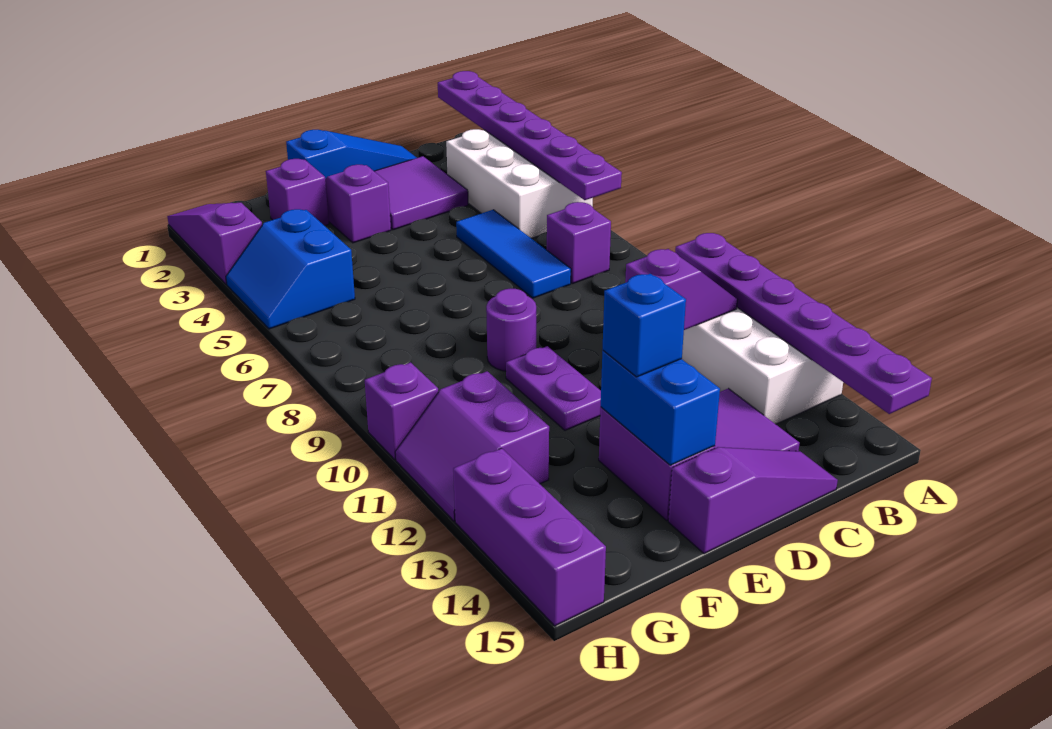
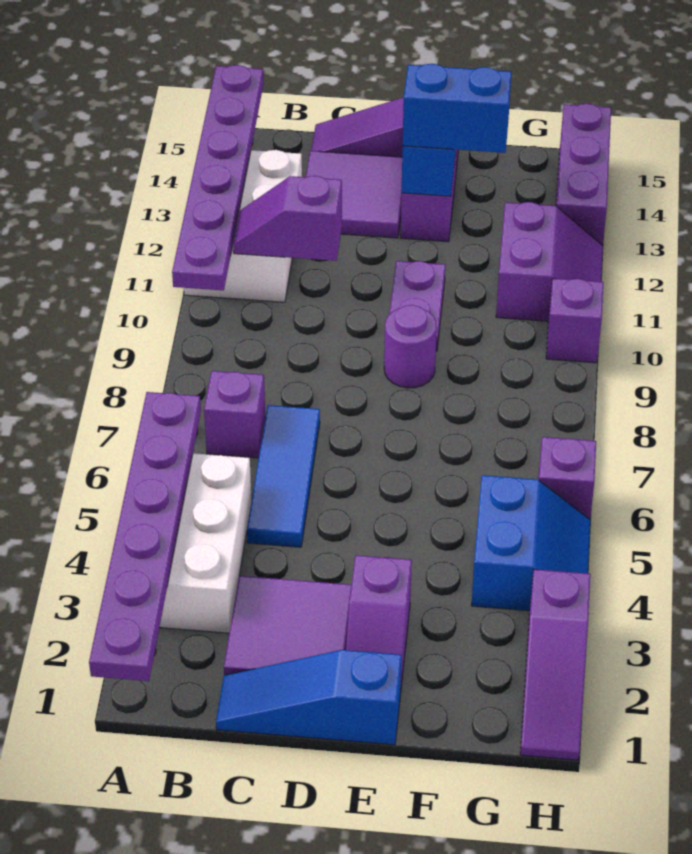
blue brick E13 level 3 -> blue brick E13:F13 level 3
purple brick F2 level 1 -> purple brick H6 level 1

